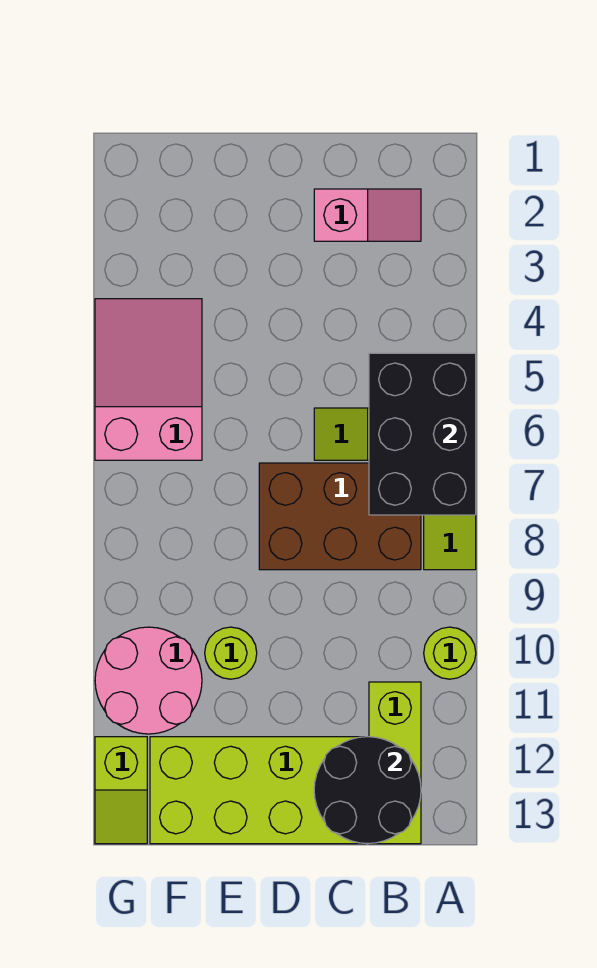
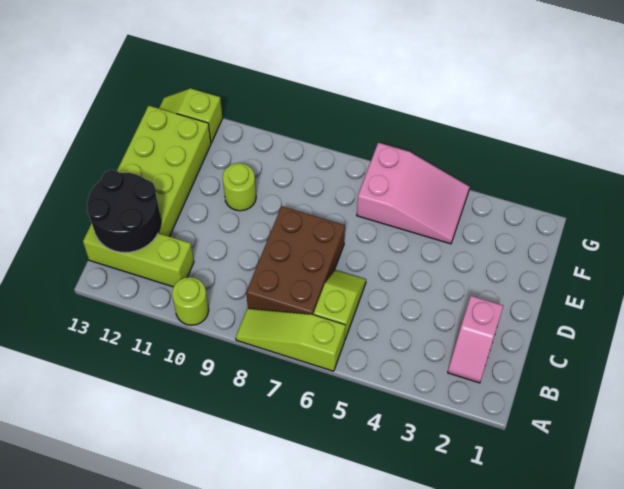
black brick A5:B7 level 2 -> none
pink round brick F10:G11 level 1 -> none

